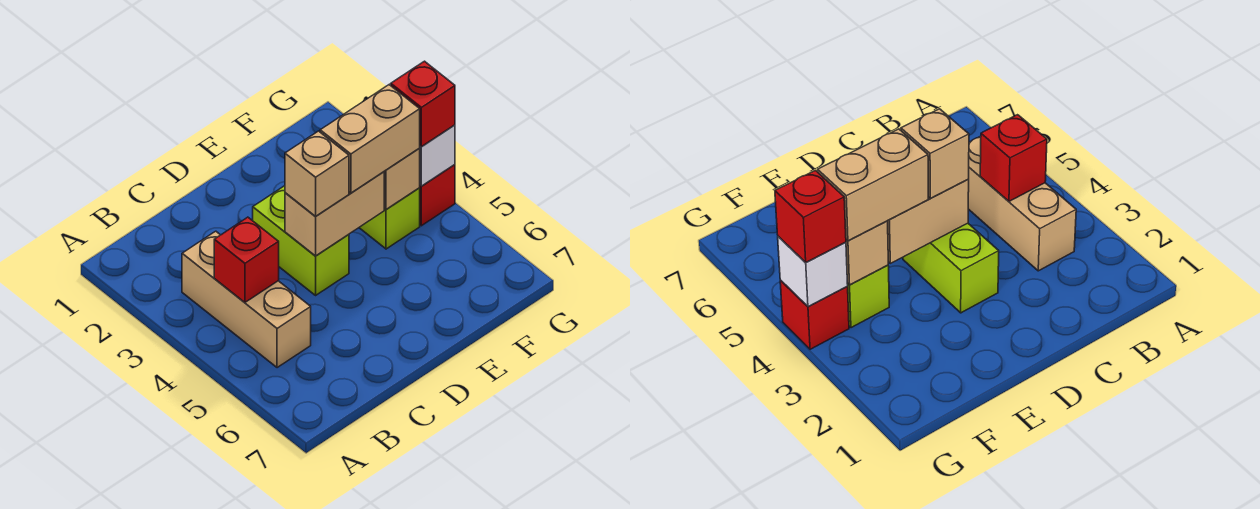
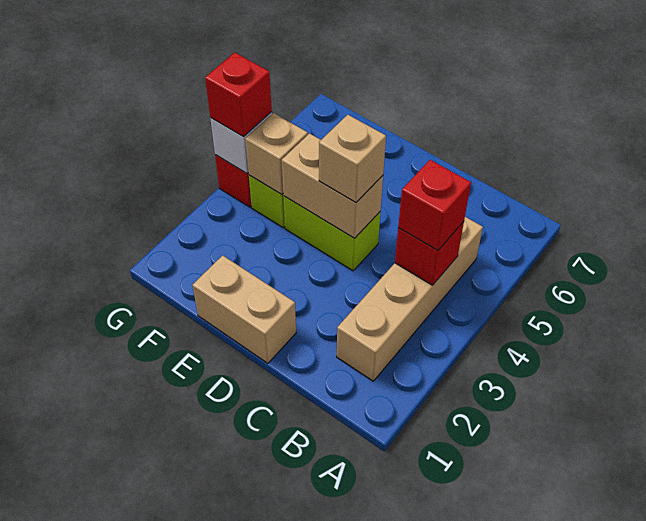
tan brick B3:B5 level 1 -> tan brick B2:B5 level 1
none -> red brick B4 level 3
lime brick D3:D4 level 1 -> lime brick D4:E4 level 1
tan brick E4:F4 level 3 -> tan brick D1:E1 level 1

